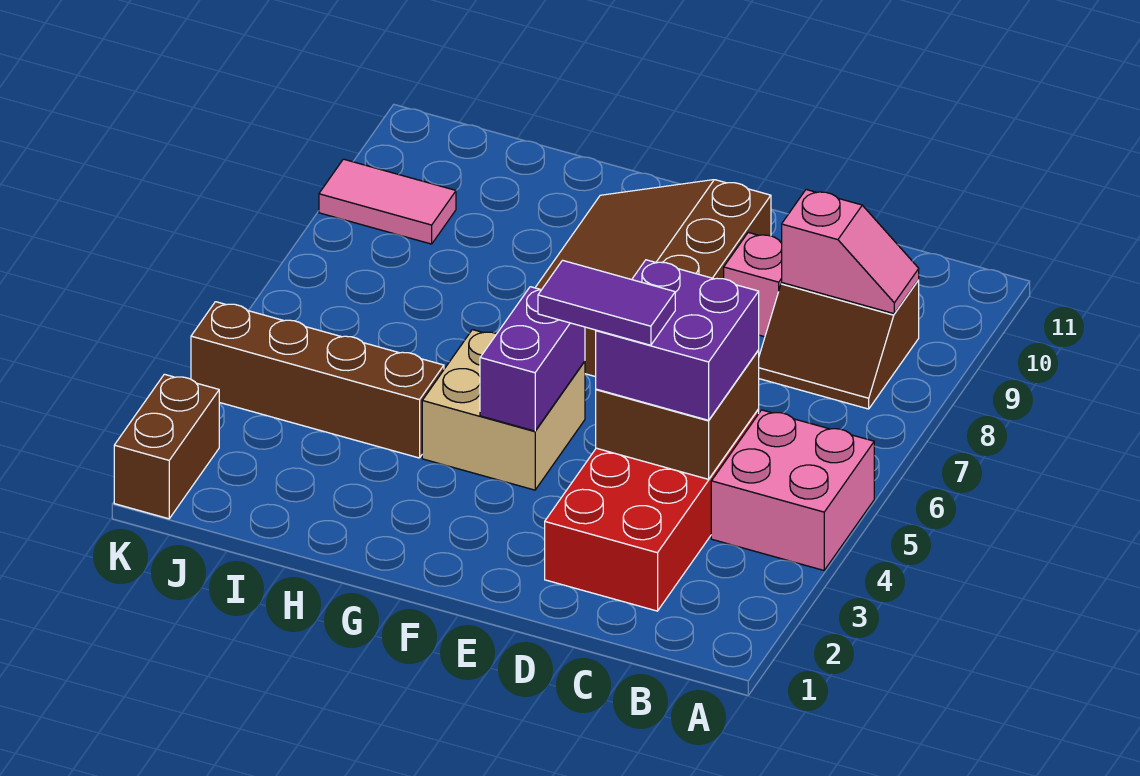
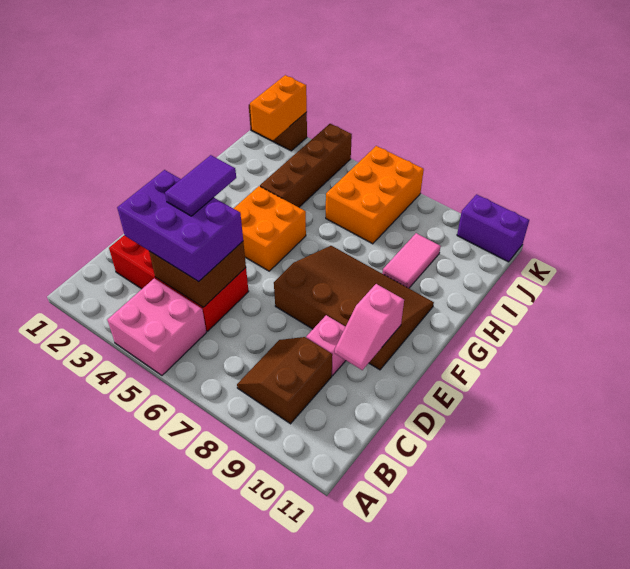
pink slope B9:C9 level 2 top C -> pink slope D10:E10 level 2 top E
purple brick C4:D5 level 3 -> purple brick C3:D5 level 3
tan brick F4:G5 level 1 -> orange brick F4:G5 level 1
purple brick F4:F5 level 2 -> purple brick K10:K11 level 1
none -> orange brick I6:K7 level 1
none -> orange brick J2:K2 level 2
pink tile J9:K9 level 1 -> pink tile H9:I9 level 1

